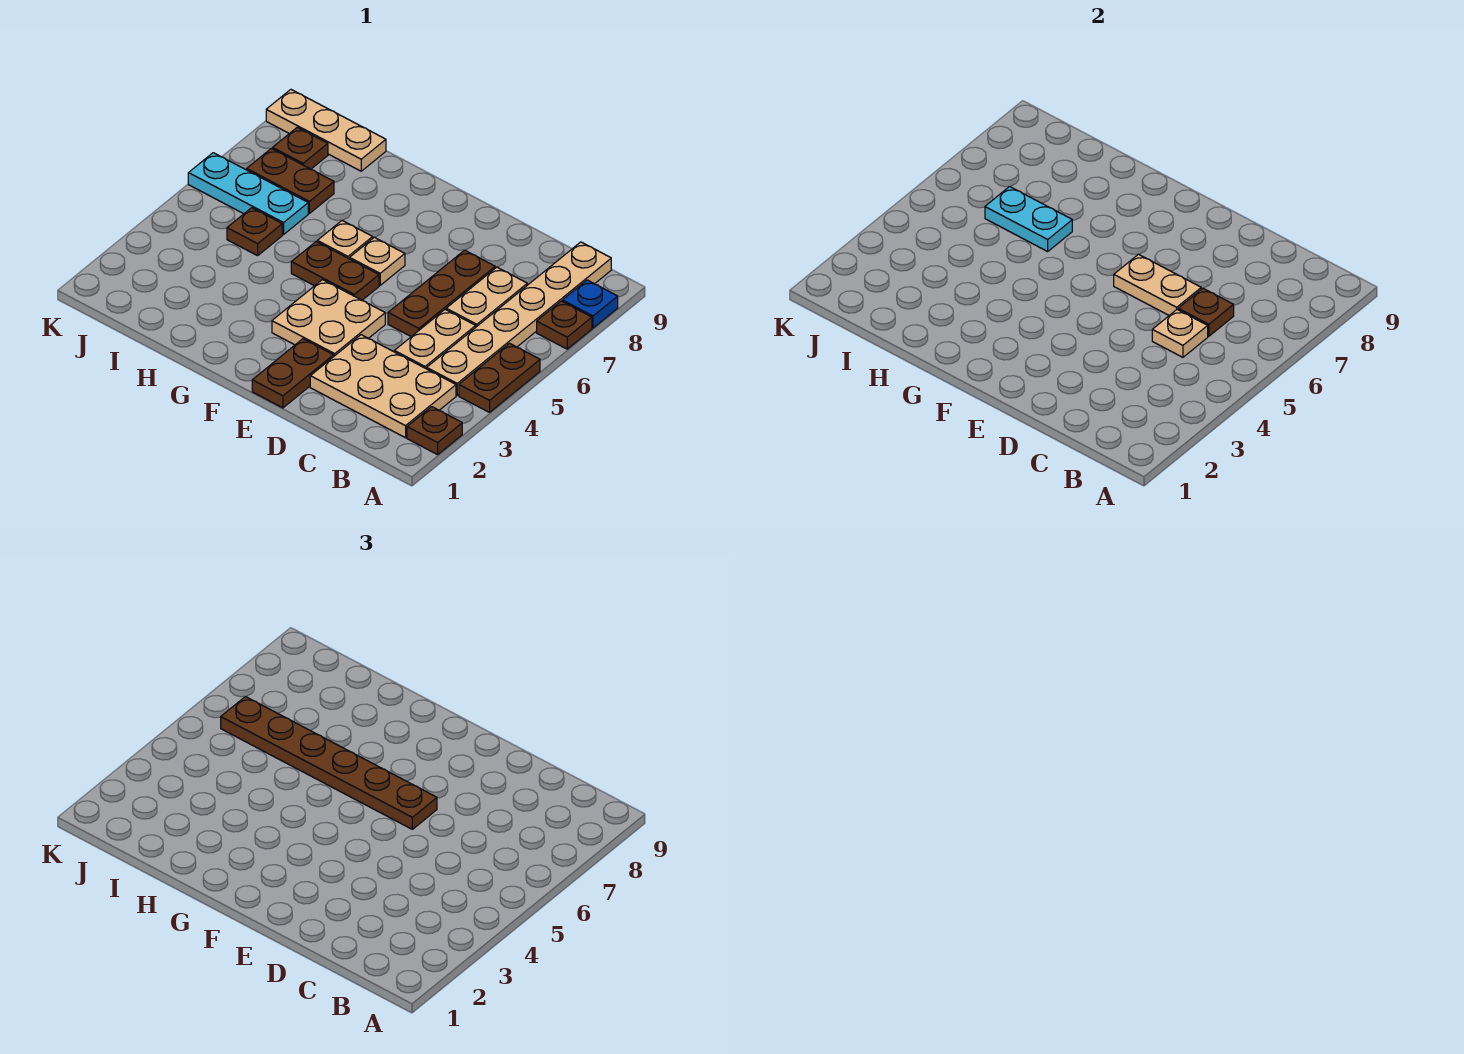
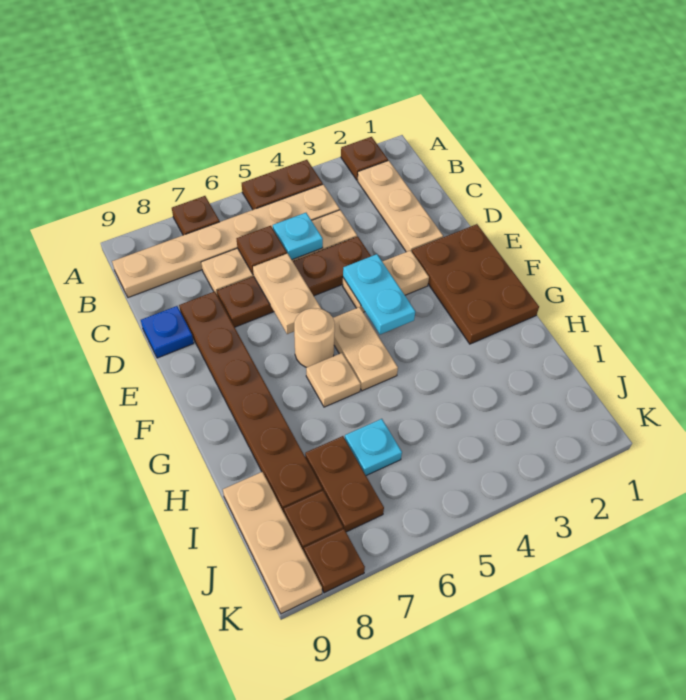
blue plate A8 level 1 -> blue plate D9 level 1
tan plate B2:D3 level 1 -> tan plate B2:D2 level 1
tan plate C5 level 2 -> cyan plate C5 level 2
brown plate D5:D7 level 1 -> brown plate D4:D7 level 1
brown plate E1:E2 level 1 -> brown plate E1:G2 level 1
tan plate E3:F4 level 1 -> tan plate E3:E4 level 1
brown plate E6:J6 level 3 -> brown plate D8:I8 level 1
brown plate F5:G5 level 1 -> tan plate F5:G5 level 1
tan plate F6 level 1 -> tan round brick F6 level 1
cyan plate H6:I6 level 2 -> cyan plate E4:F4 level 2
brown plate I5 level 1 -> brown plate K8 level 1
cyan plate I6:K6 level 1 -> cyan plate I6 level 1

